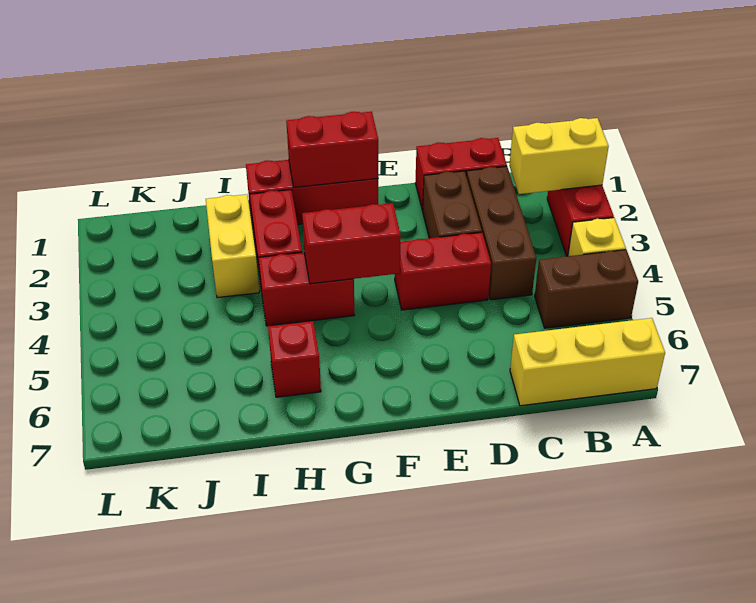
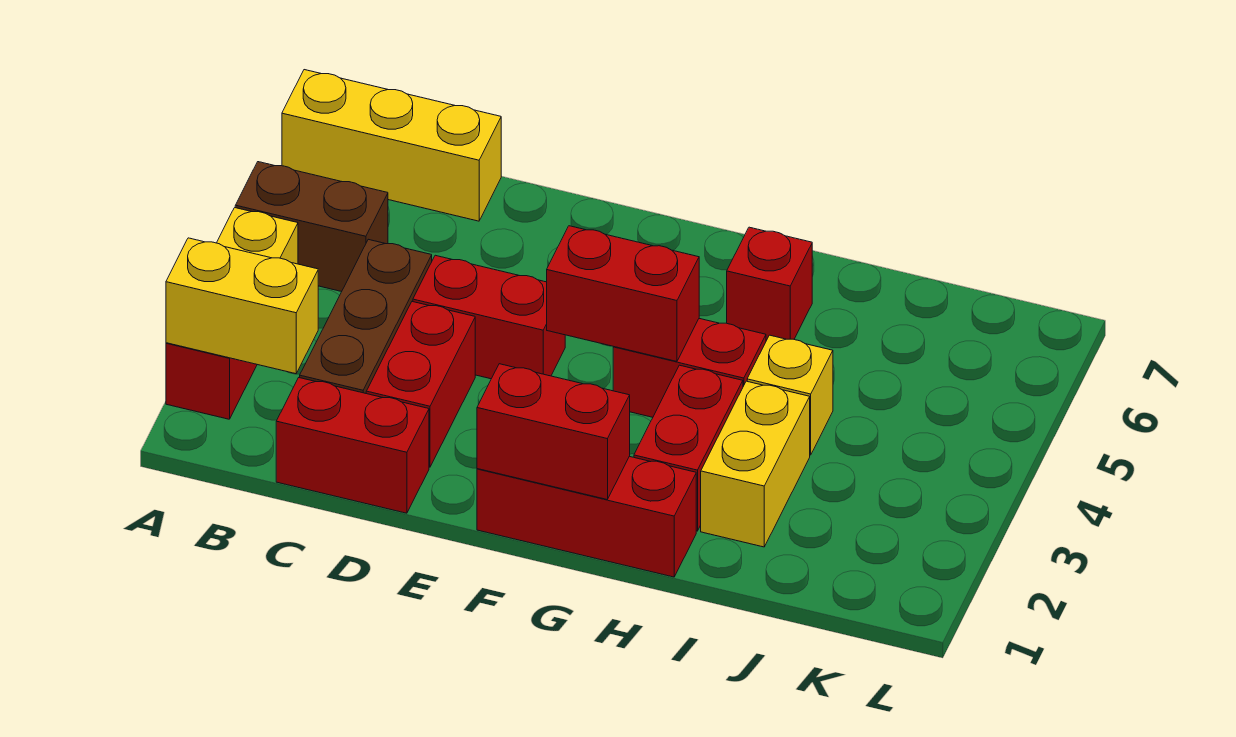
brown brick D2:D3 level 1 -> red brick D2:D3 level 1
none -> yellow brick I4 level 1

